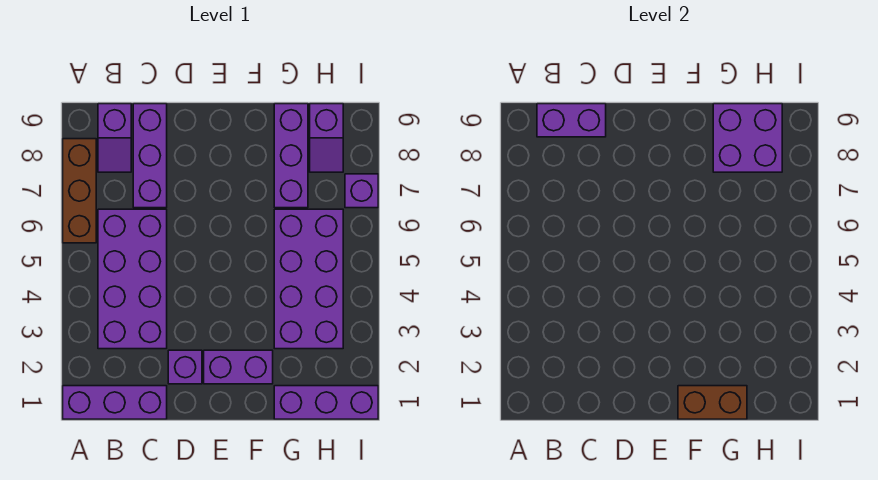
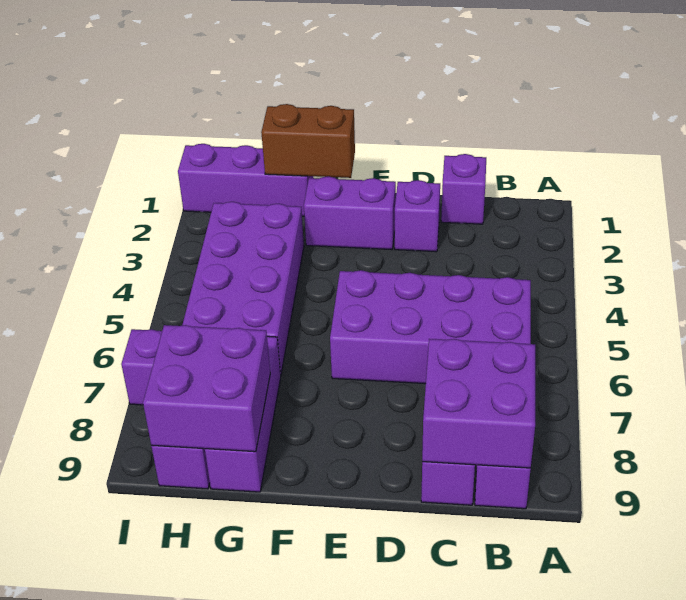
purple brick A1:C1 level 1 -> purple brick C1 level 1
brown brick A6:A8 level 1 -> none
purple brick B3:C6 level 1 -> purple brick B5:E6 level 1
purple brick B9:C9 level 2 -> purple brick B8:C9 level 2

